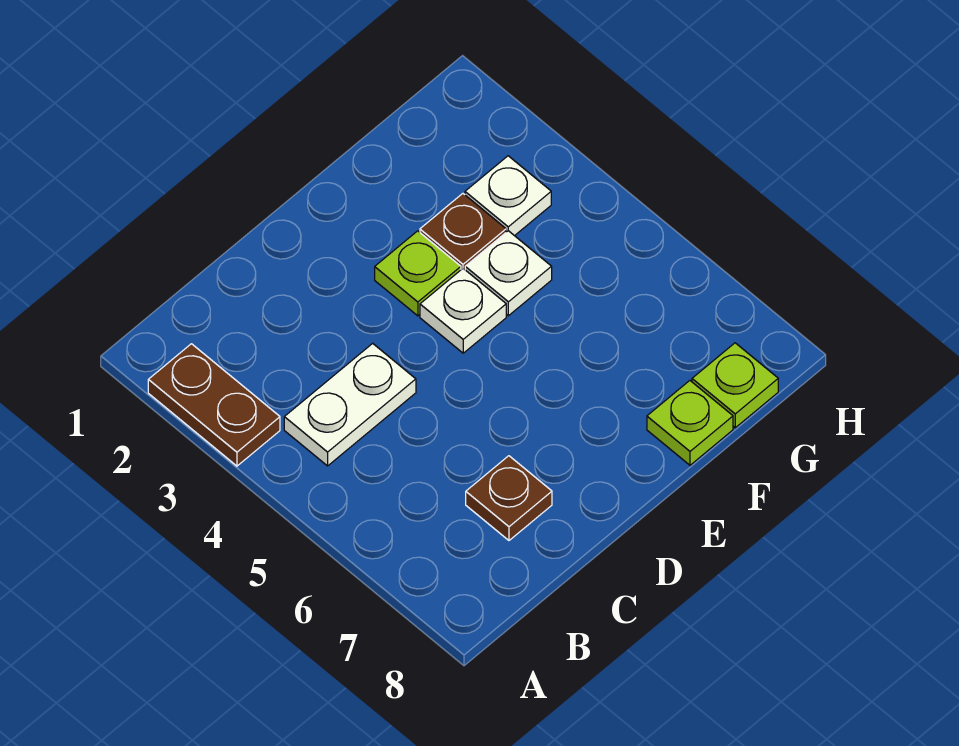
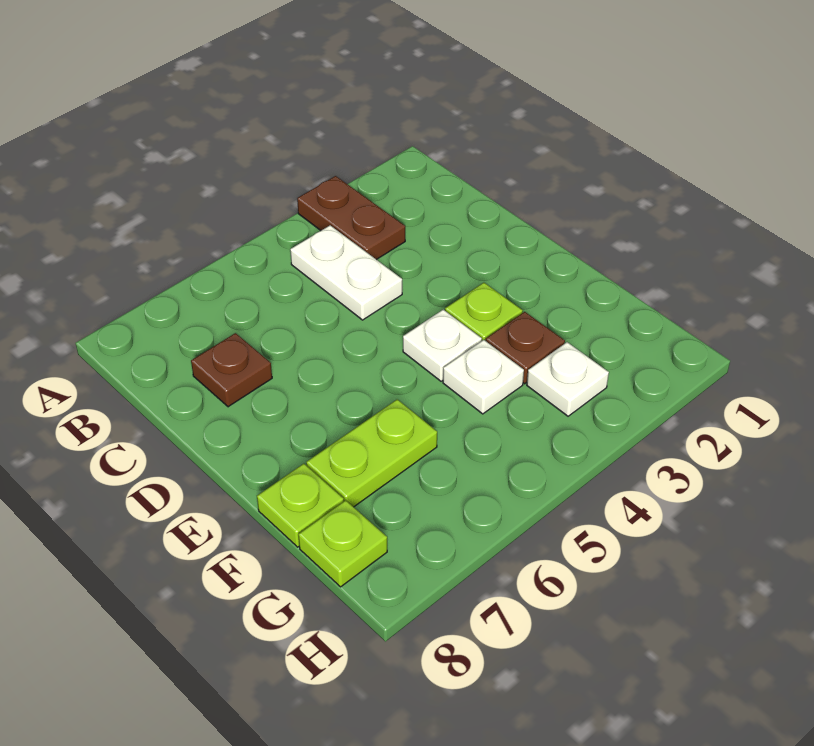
brown plate A2:A3 level 1 -> brown plate A3:B3 level 1
none -> lime plate F6:F7 level 1

